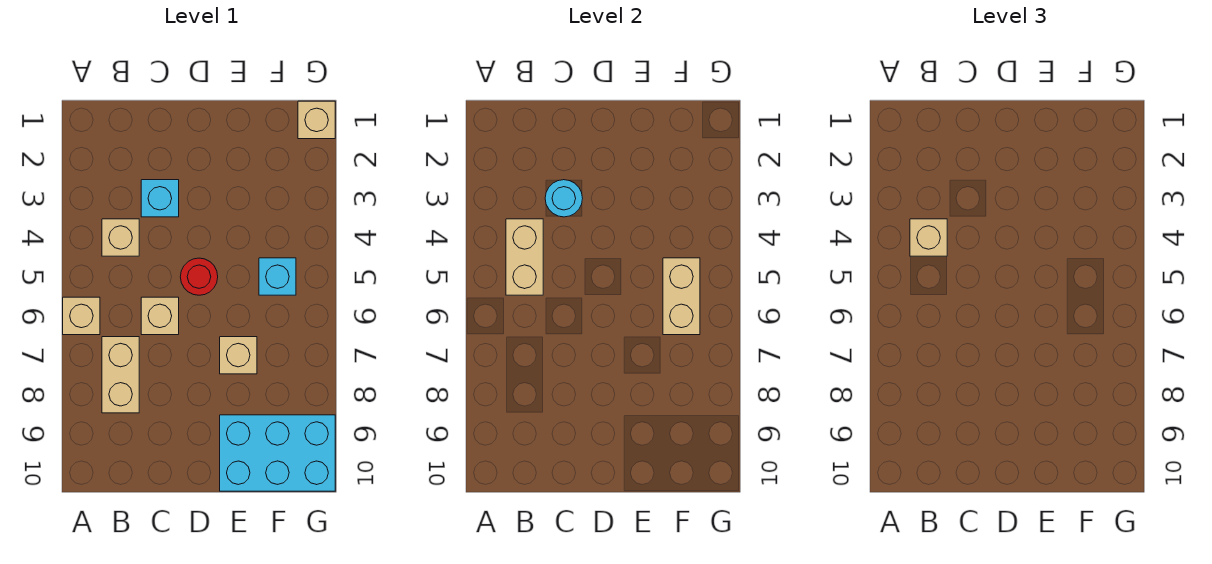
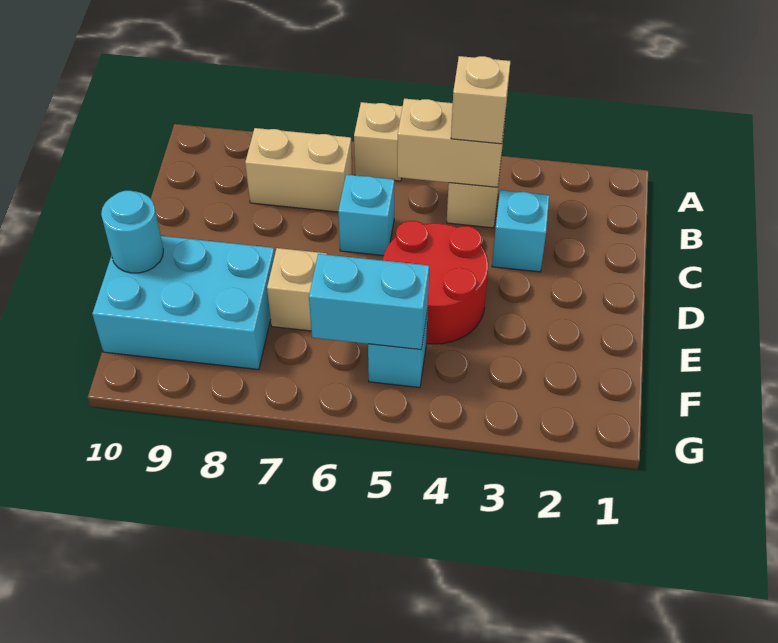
cyan round brick C3 level 2 -> cyan round brick E10 level 2
tan brick C6 level 1 -> cyan brick C6 level 1
red round brick D5 level 1 -> red round brick D4:E5 level 1
cyan brick E9:G10 level 1 -> cyan brick E8:F10 level 1
tan brick F5:F6 level 2 -> cyan brick F5:F6 level 2
tan brick G1 level 1 -> none

